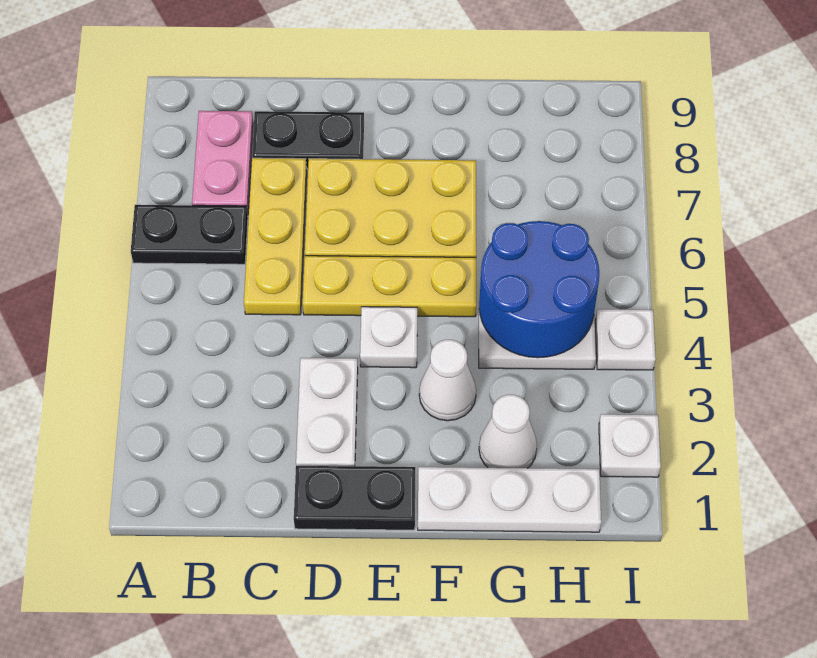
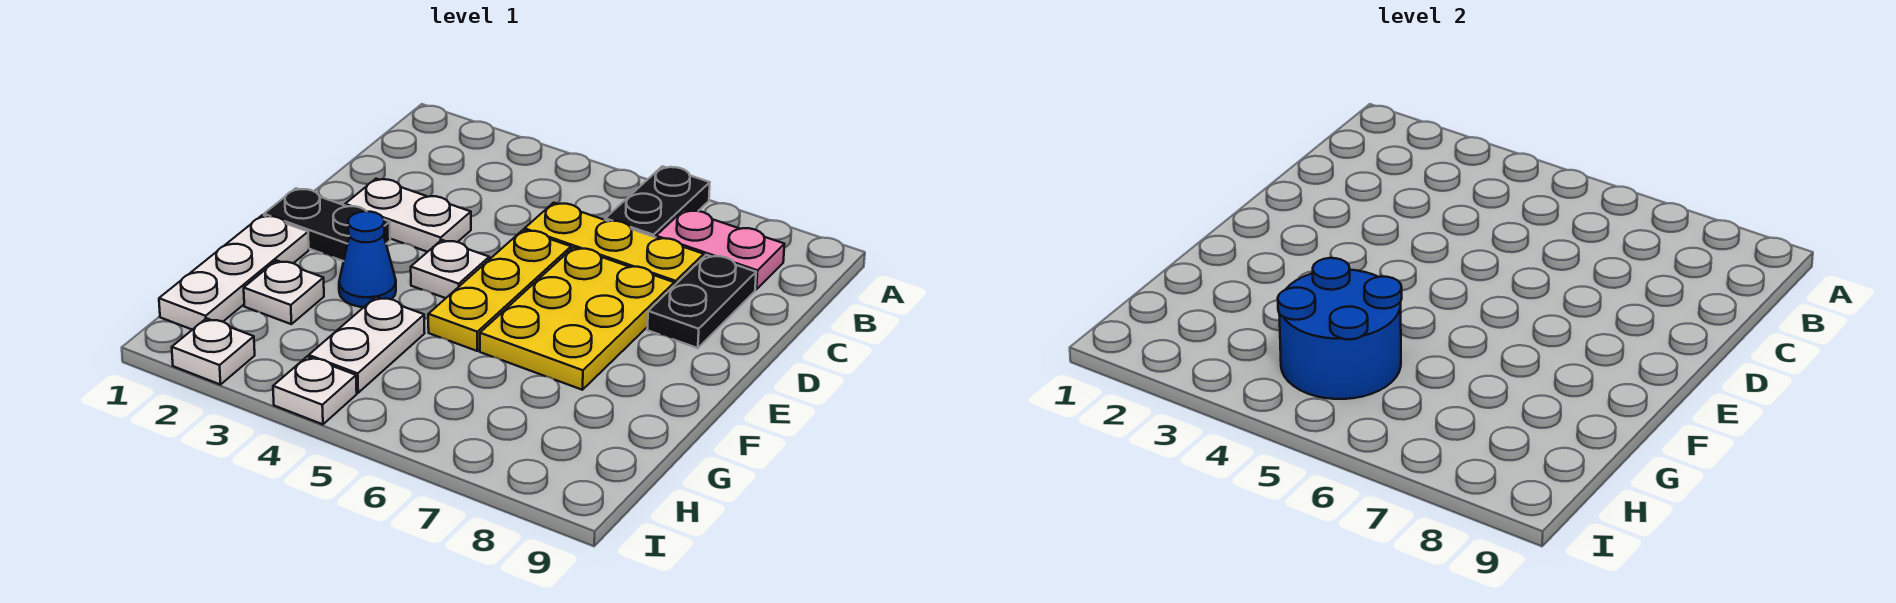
black plate D1:E1 level 1 -> black plate E1:E2 level 1
white cone F3 level 1 -> blue cone F3 level 1
white cone G2 level 1 -> white plate G2 level 1

